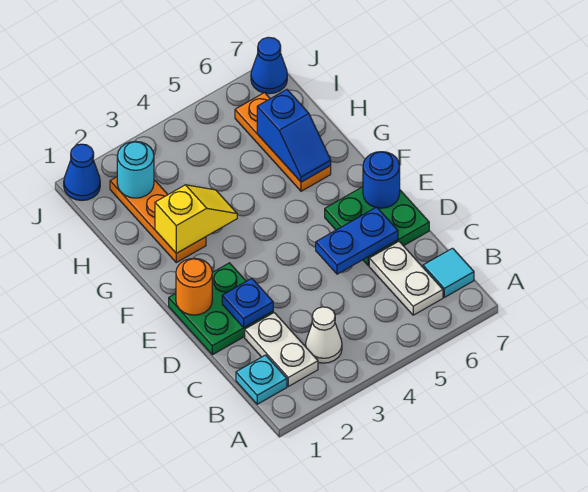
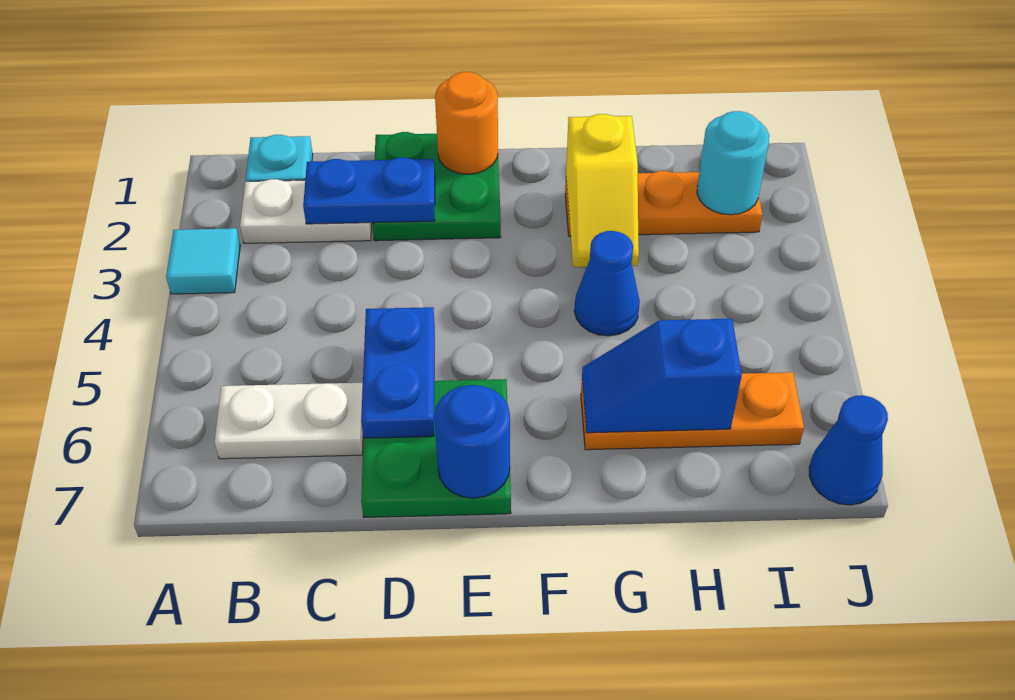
white cone B3 level 1 -> none
cyan tile B7 level 1 -> cyan tile A3 level 1
blue plate D2 level 2 -> blue plate C2:D2 level 2
blue cone J1 level 1 -> blue cone G4 level 1

